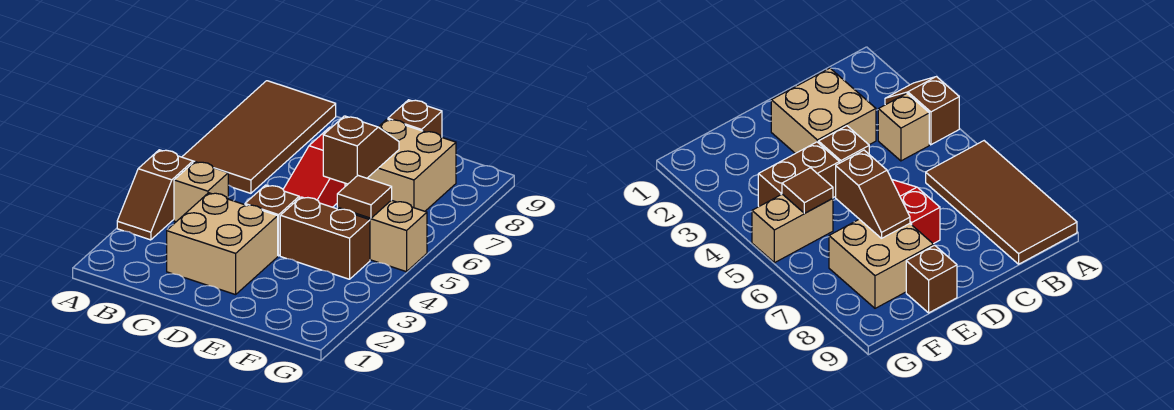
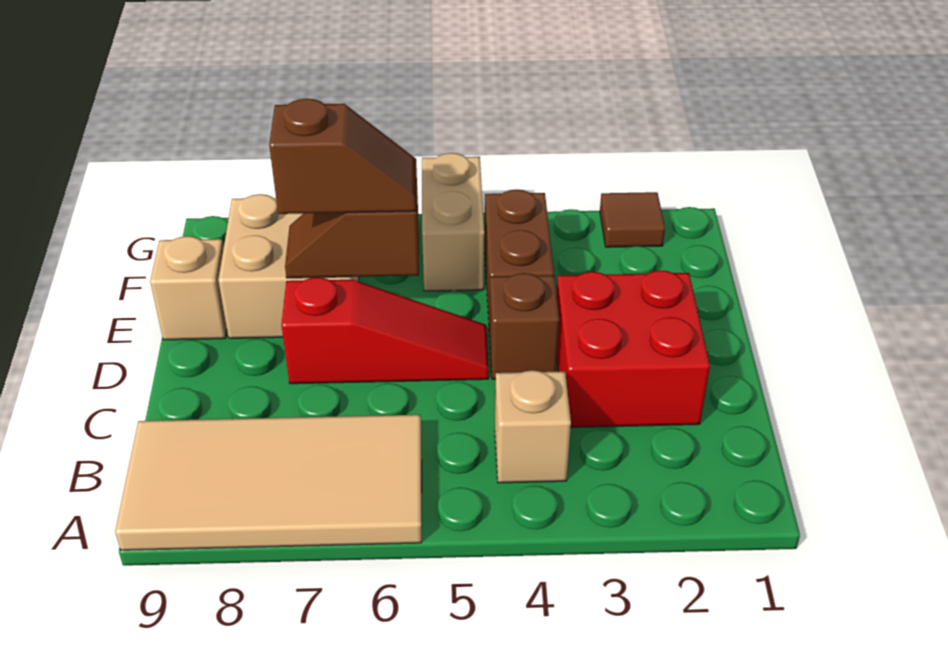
brown slope A3:A4 level 1 top 4 -> brown slope E6:E7 level 3 top 7
brown tile A6:B9 level 1 -> tan tile A6:B9 level 1
tan brick C2:D3 level 1 -> red brick C2:D3 level 1
brown brick E9 level 1 -> tan brick E9 level 1
brown tile F5 level 2 -> brown tile G2 level 1

